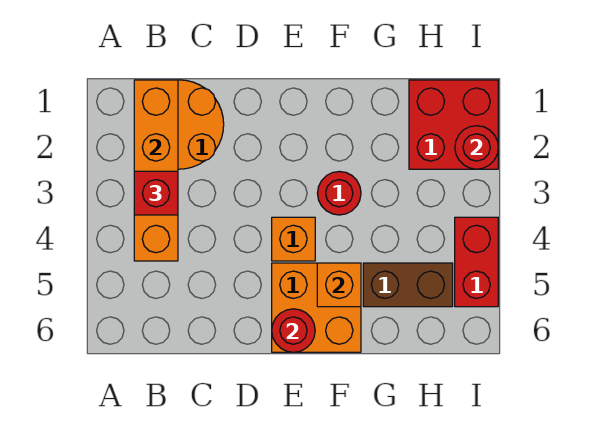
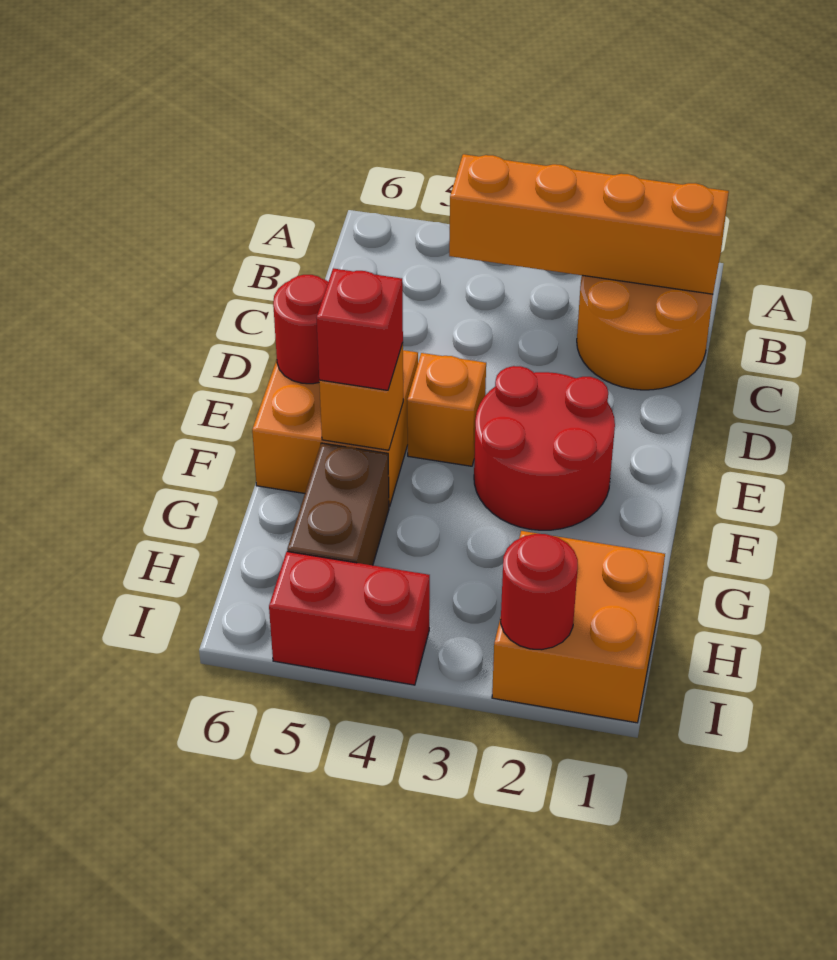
red brick B3 level 3 -> red brick F5 level 3
red round brick F3 level 1 -> red round brick E2:F3 level 1
red brick H1:I2 level 1 -> orange brick H1:I2 level 1

